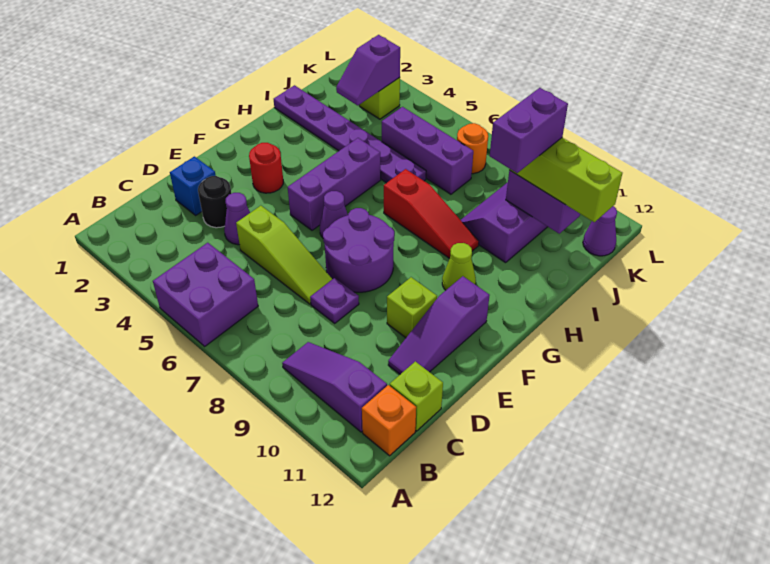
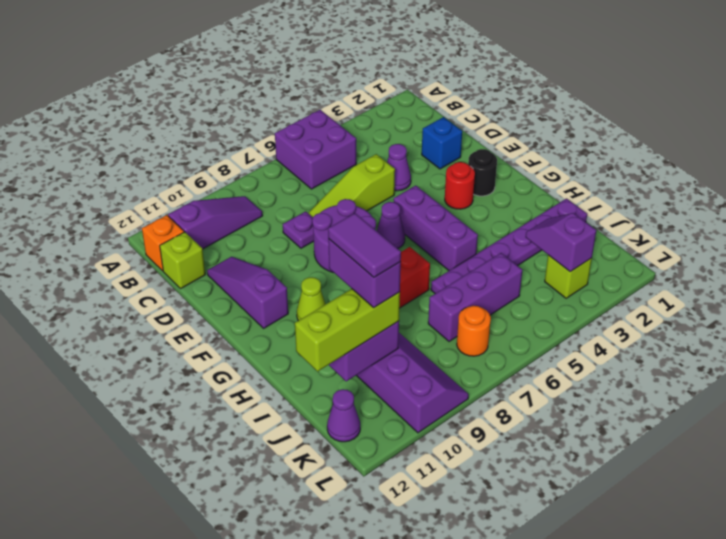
black round brick D3 level 1 -> black round brick F2 level 1
lime brick E10 level 1 -> none
none -> purple tile I10:J10 level 5

